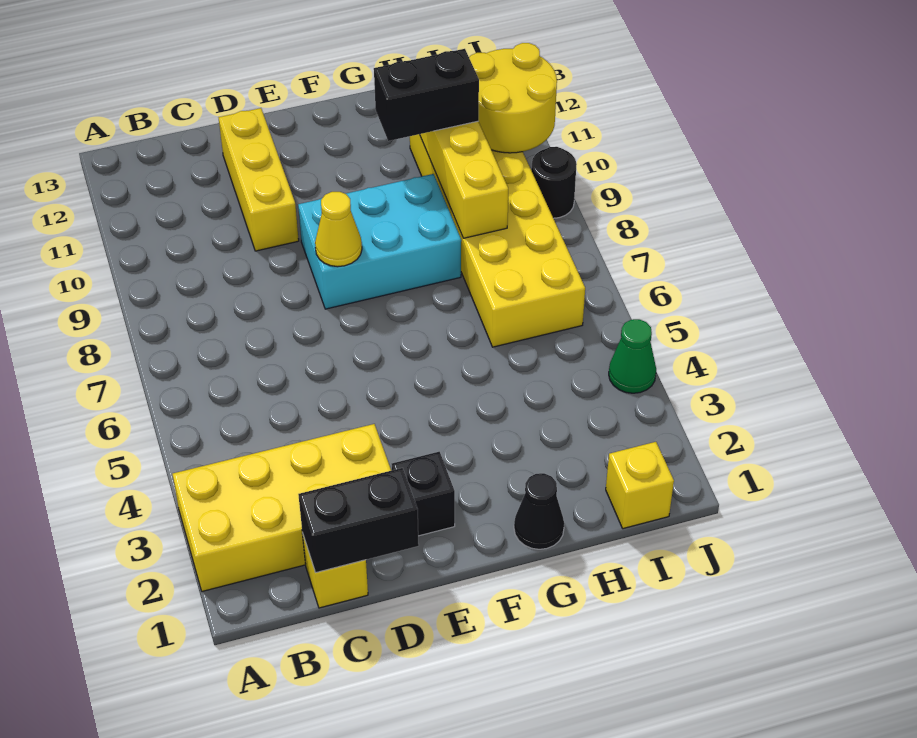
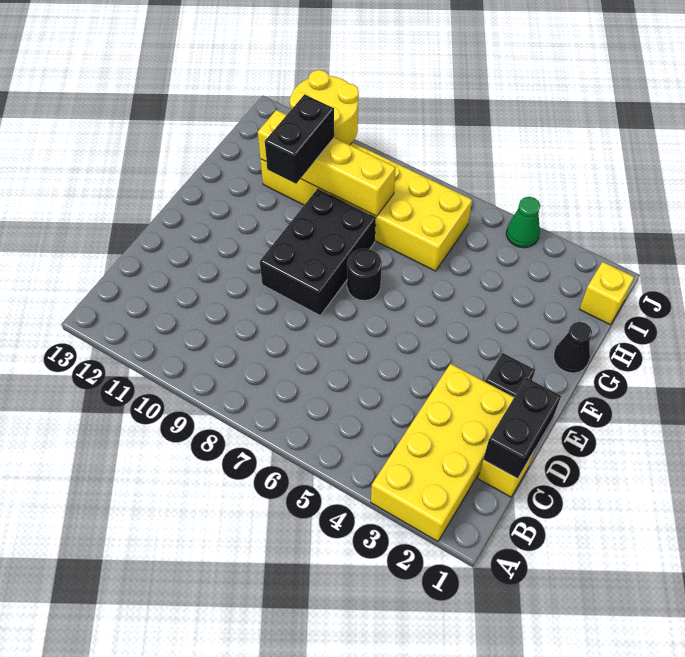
yellow brick D10:D12 level 1 -> none
cyan brick E8:G9 level 1 -> black brick E8:G9 level 1
yellow cone E8 level 2 -> none
black round brick J9 level 1 -> black round brick F7 level 1

